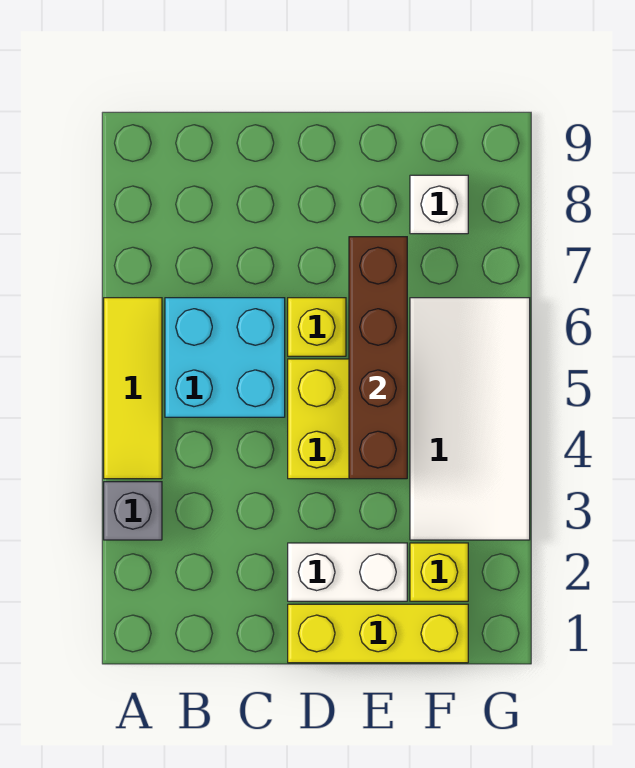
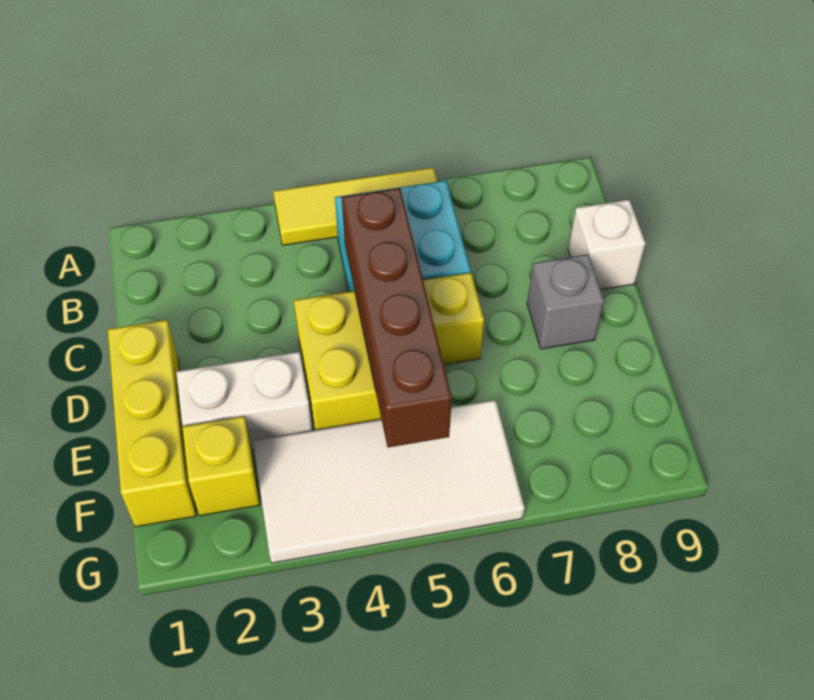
grey brick A3 level 1 -> grey brick D8 level 1
white brick D2:E2 level 1 -> white brick E2:E3 level 1
brown brick E4:E7 level 2 -> brown brick C5:F5 level 2
white brick F8 level 1 -> white brick C9 level 1

